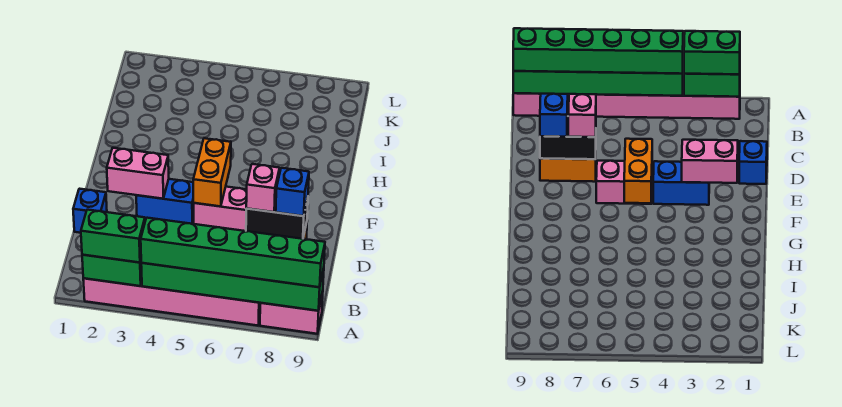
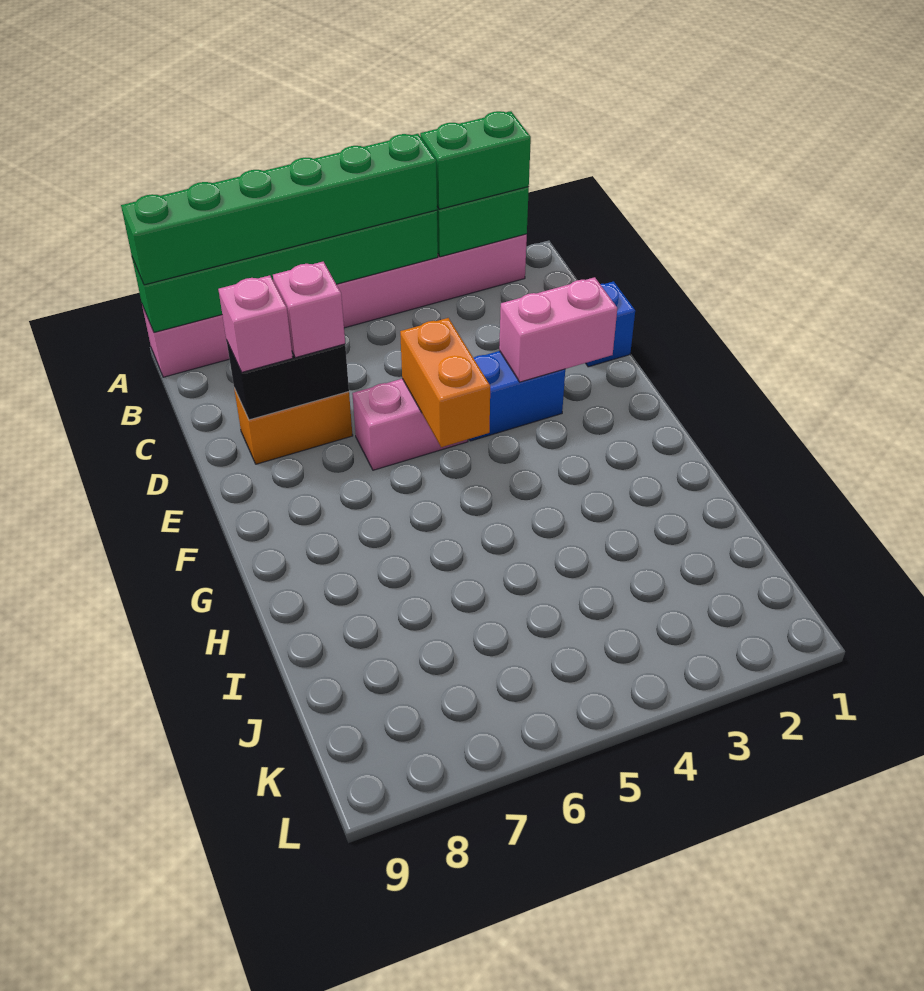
blue brick D8 level 3 -> pink brick D8 level 3

